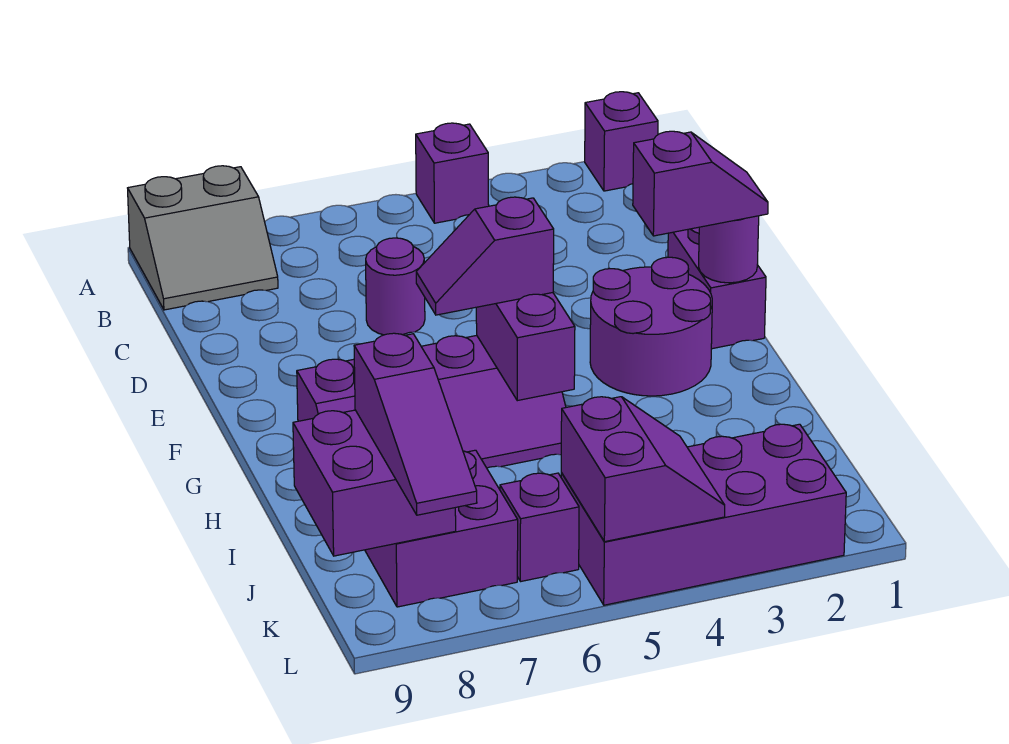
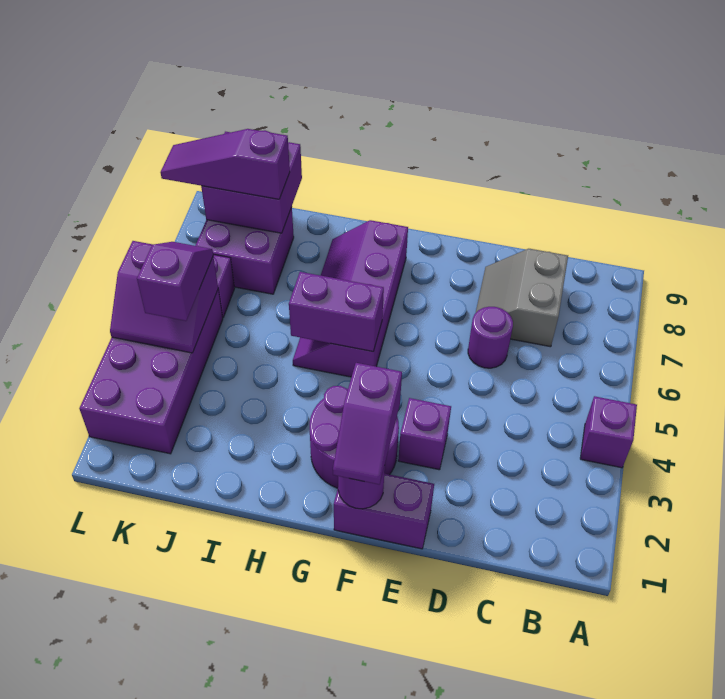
purple brick A1 level 1 -> purple brick E3 level 1
grey slope A8:B9 level 1 top A -> grey slope C7:D8 level 1 top C
purple slope G5:G6 level 3 top 5 -> purple slope K4:K5 level 3 top 4

